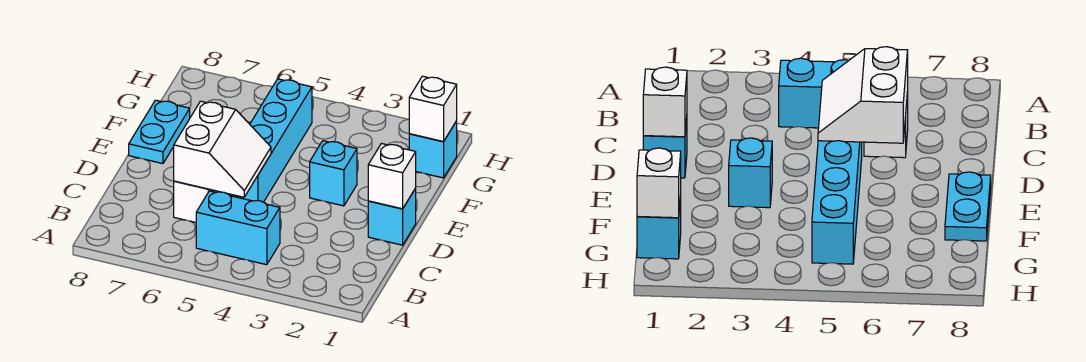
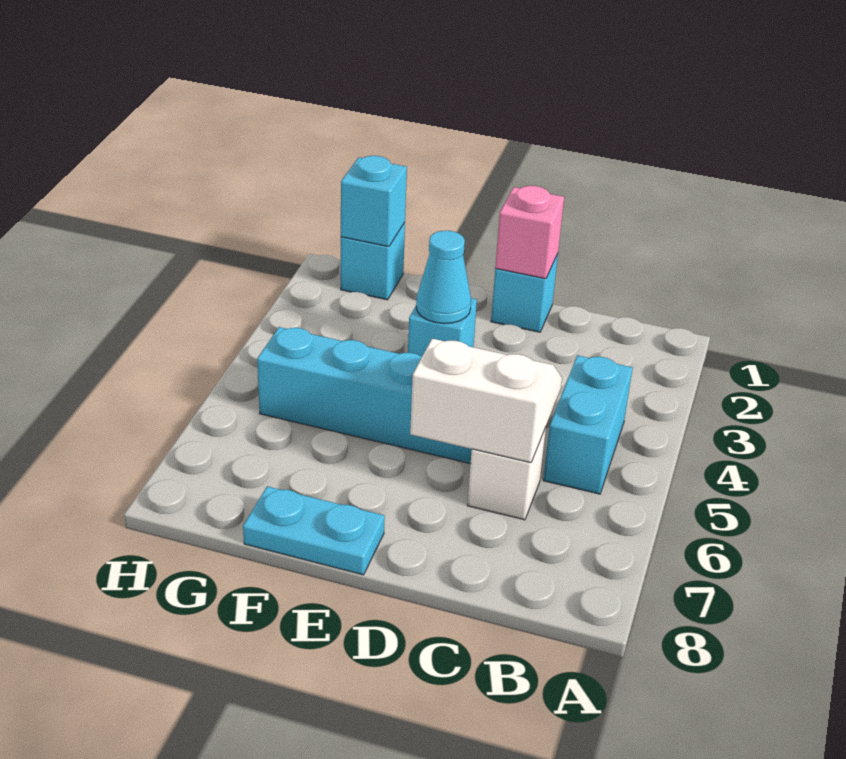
white brick D1 level 2 -> pink brick D1 level 2
none -> cyan cone E3 level 2
white brick G1 level 2 -> cyan brick G1 level 2

